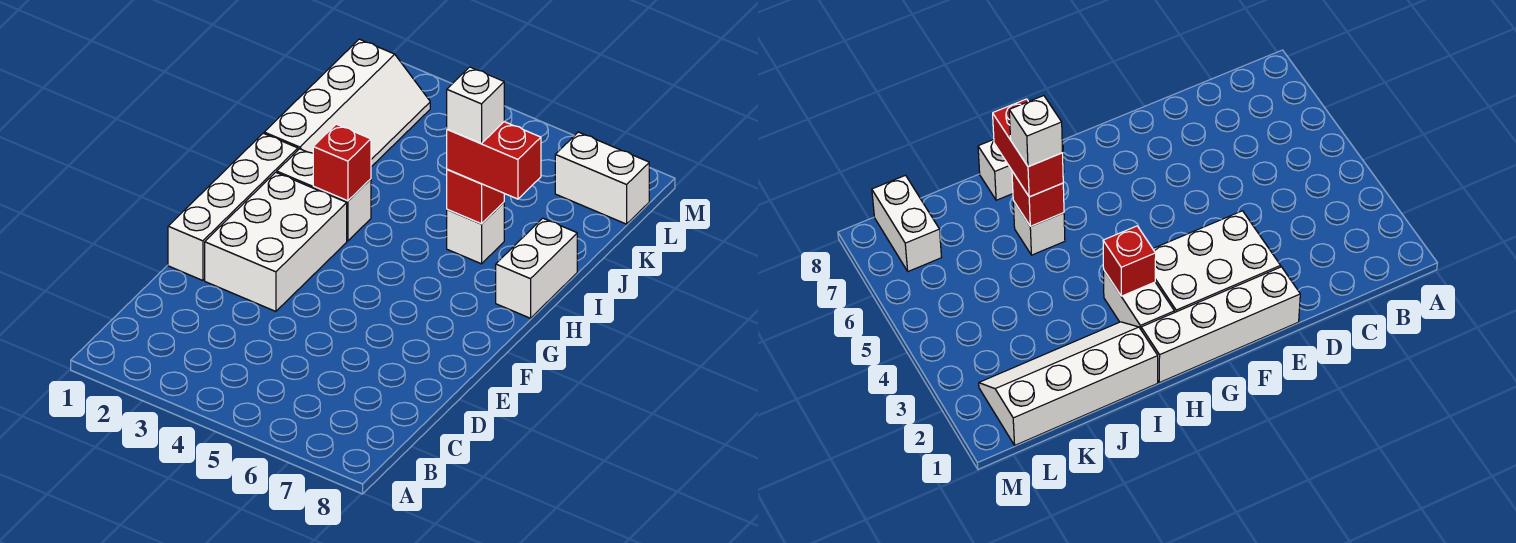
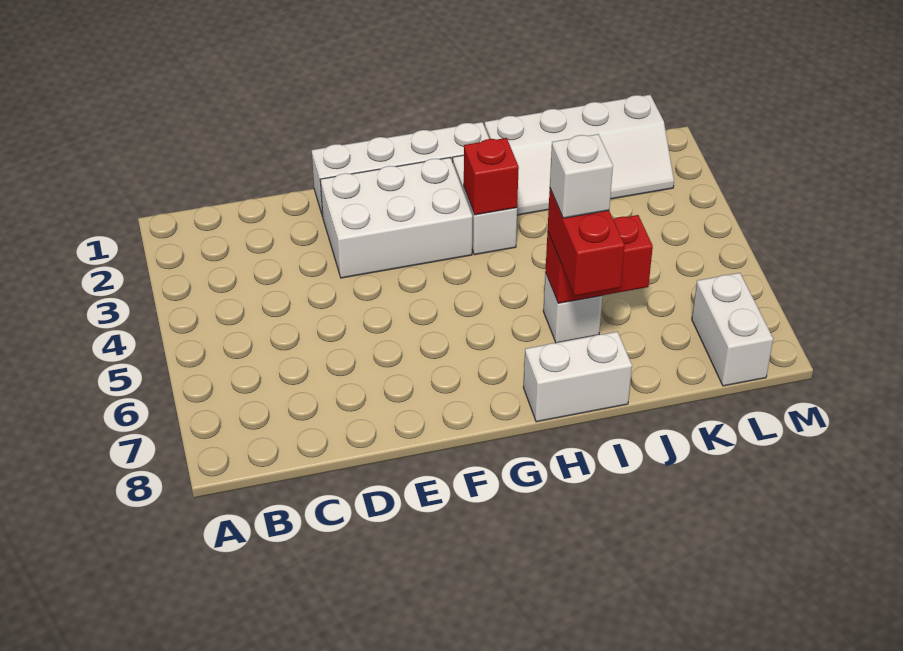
red brick I6 level 2 -> red brick I6:J6 level 2

